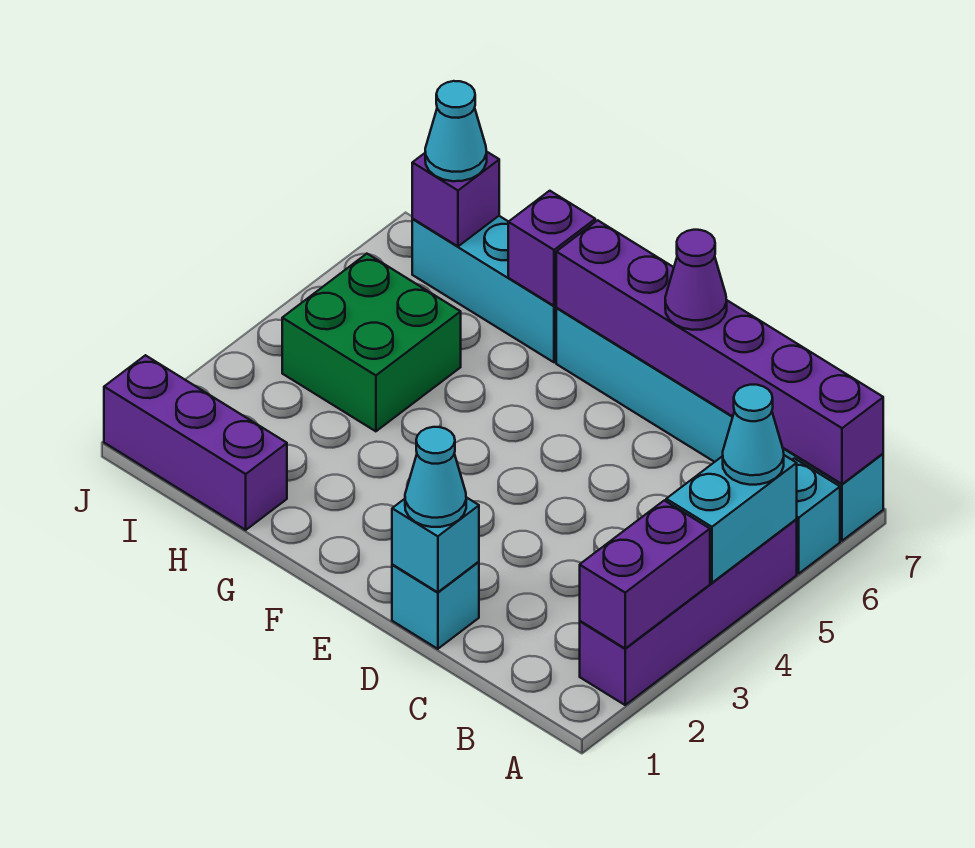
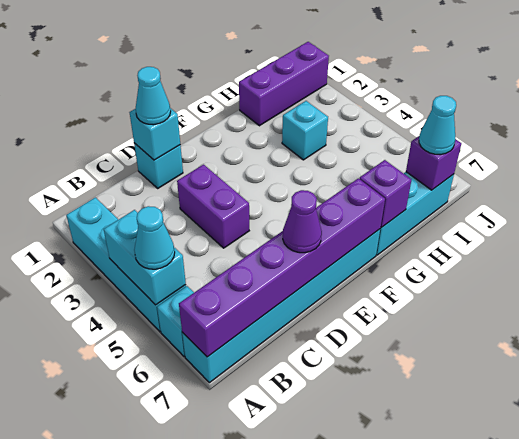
purple brick A2:A5 level 1 -> cyan brick A2:A5 level 1
purple brick A2:A3 level 2 -> purple brick D3:D4 level 1
none -> cyan brick H3 level 1
green brick H4:I5 level 1 -> none

